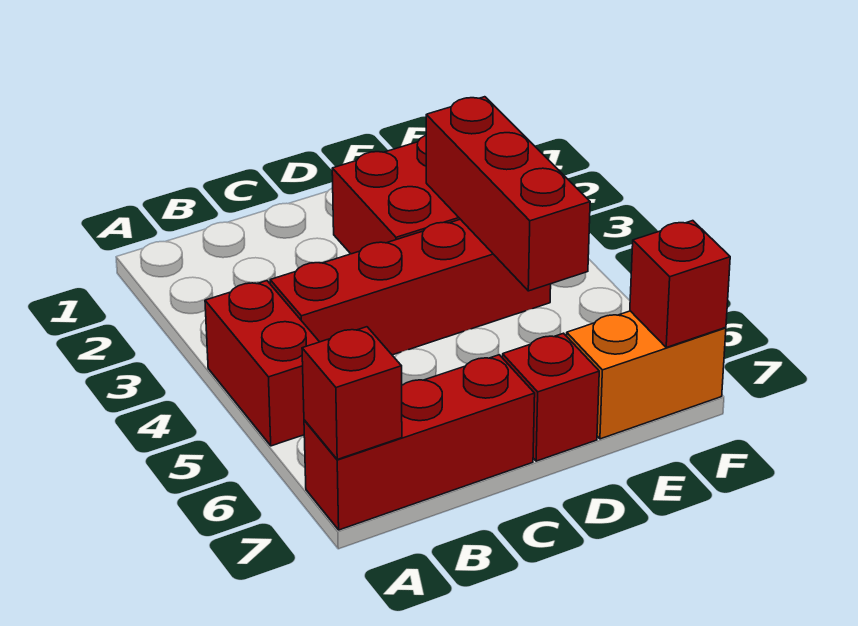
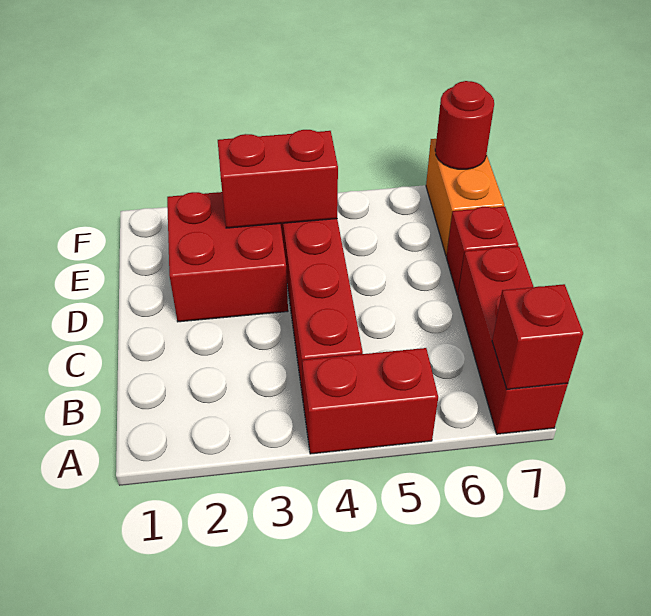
red brick E3:E5 level 2 -> red brick E3:E4 level 2
red brick F7 level 2 -> red round brick F7 level 2

